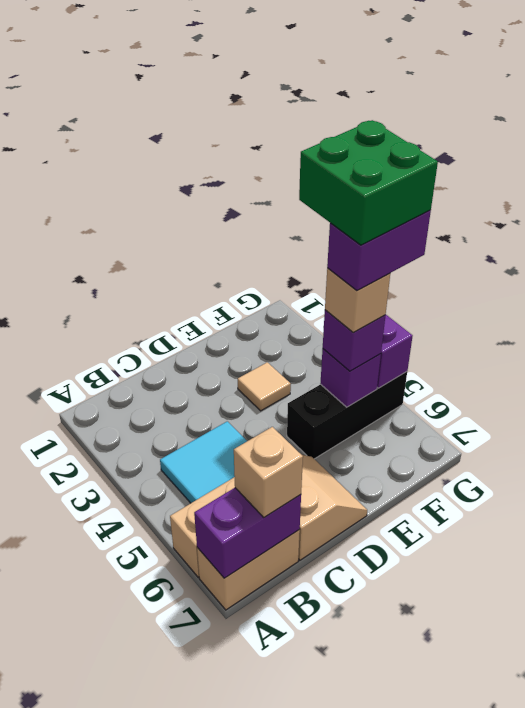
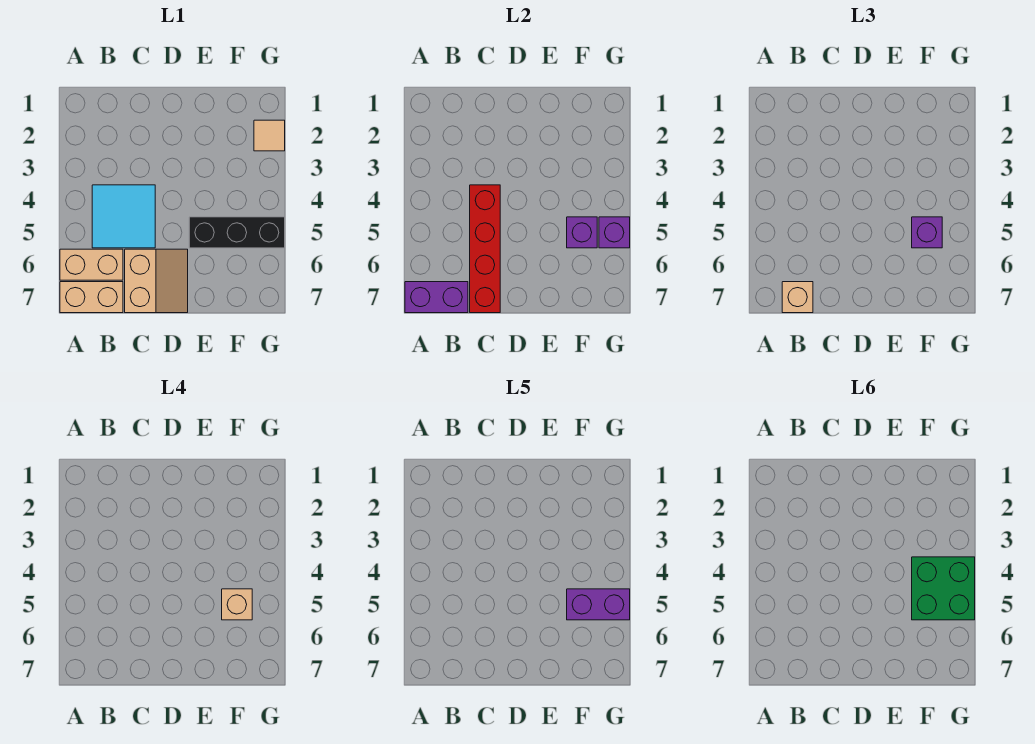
none -> red brick C4:C7 level 2
tan tile E3 level 1 -> tan tile G2 level 1

